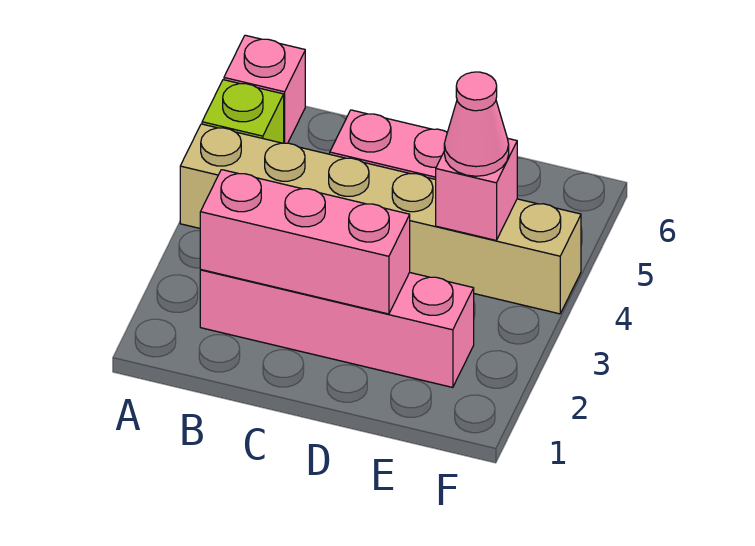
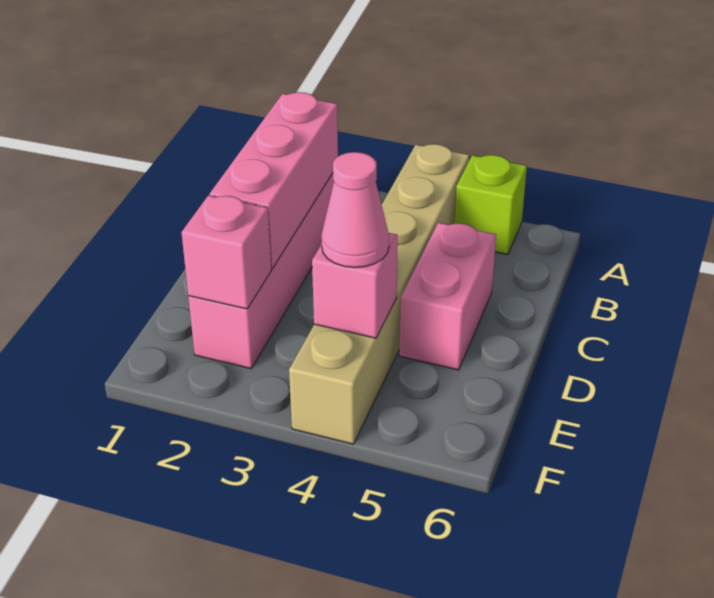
pink brick A6 level 1 -> pink brick E2 level 2

